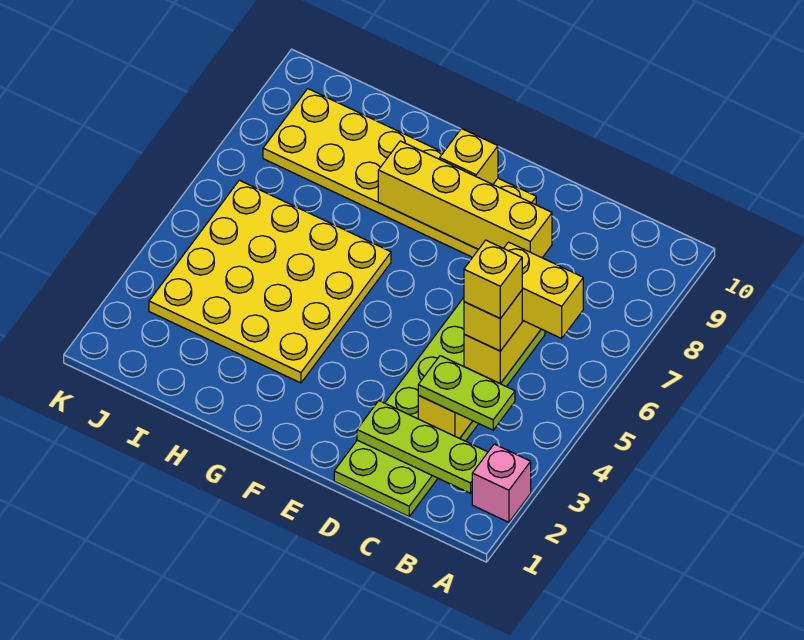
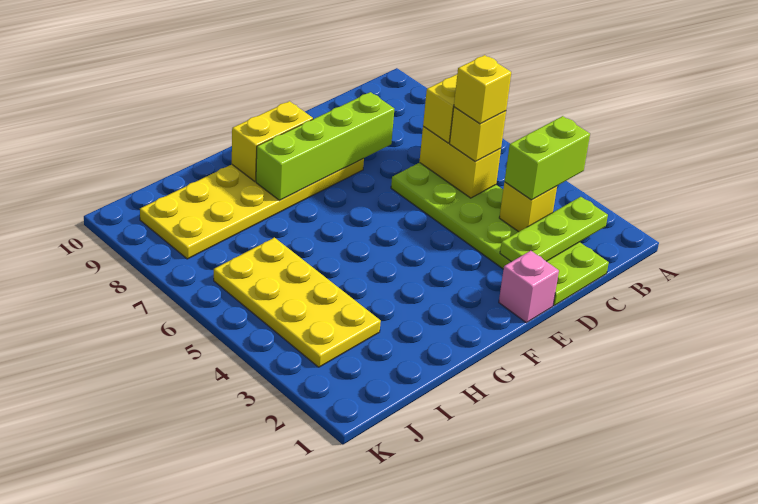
pink brick A2 level 1 -> pink brick E1 level 1
lime plate B3:C3 level 3 -> lime brick B3:C3 level 3
yellow brick D8:G8 level 2 -> lime brick D8:G8 level 2
yellow brick F9 level 2 -> yellow brick F9:G9 level 2
yellow plate G3:J6 level 1 -> yellow plate I3:J6 level 1

